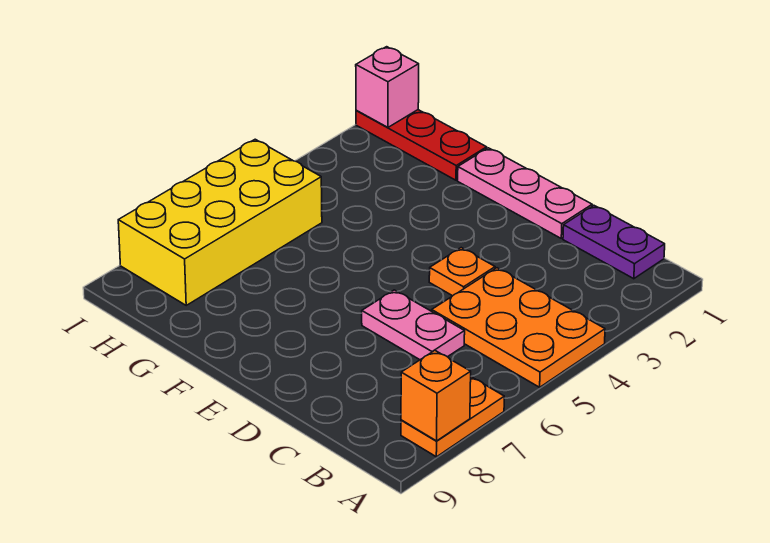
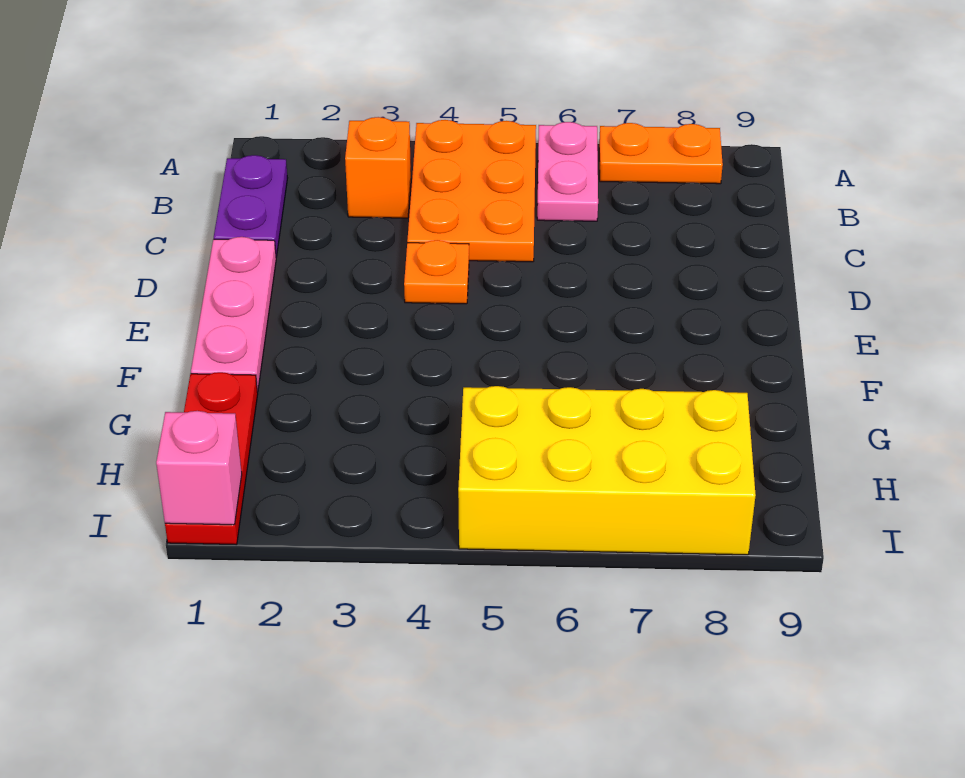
orange brick A8 level 2 -> orange brick B3 level 1
pink plate C6:D6 level 1 -> pink plate A6:B6 level 1

